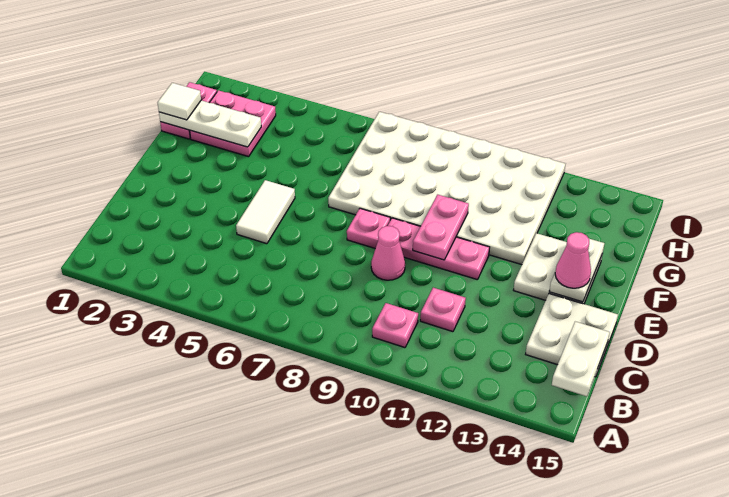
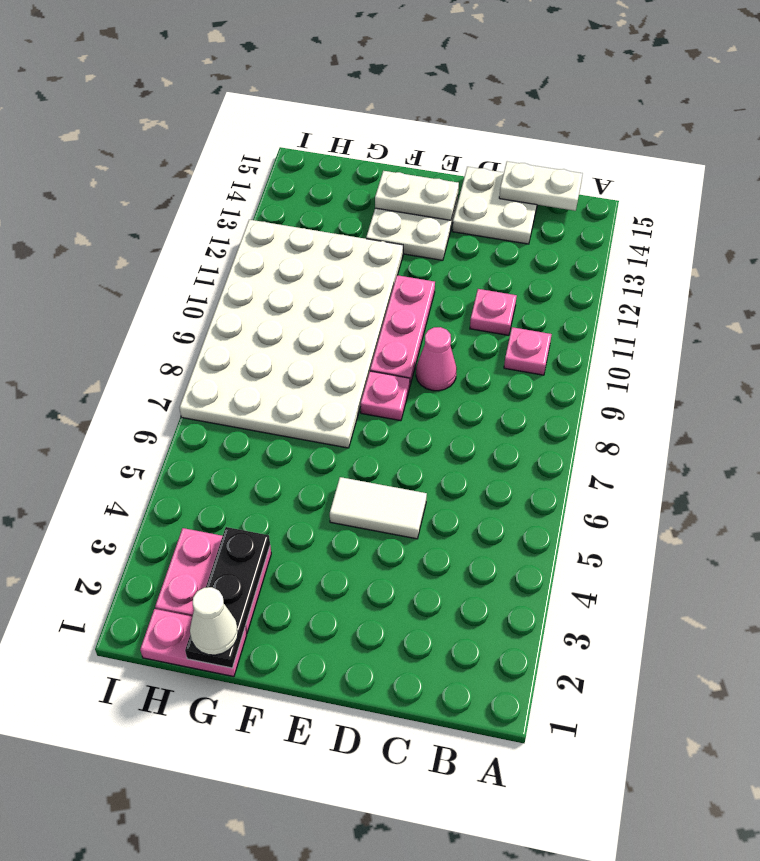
pink plate E10:F10 level 2 -> none
pink cone E14 level 3 -> none
white plate G1:G3 level 2 -> black plate G1:G3 level 2
white tile G1 level 3 -> white cone G1 level 3

